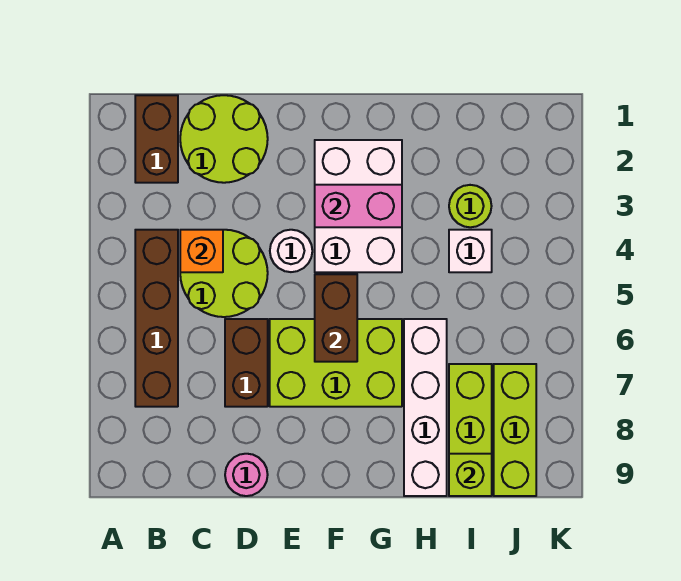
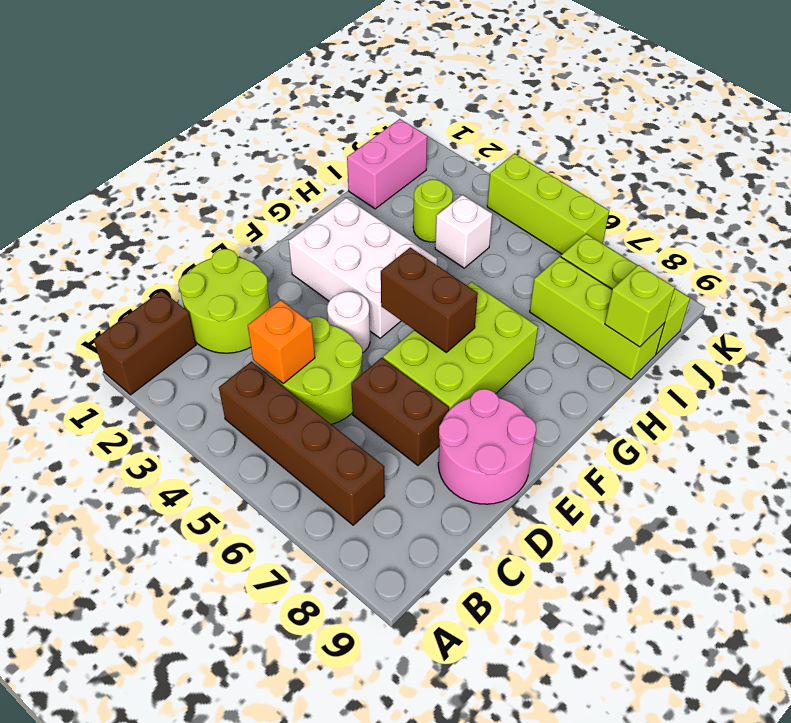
brown brick B1:B2 level 1 -> brown brick A1:B1 level 1
pink round brick D9 level 1 -> pink round brick D8:E9 level 1
pink brick F3:G3 level 2 -> pink brick I1:J1 level 1
white brick H6:H9 level 1 -> none
none -> lime brick K4:K6 level 1

